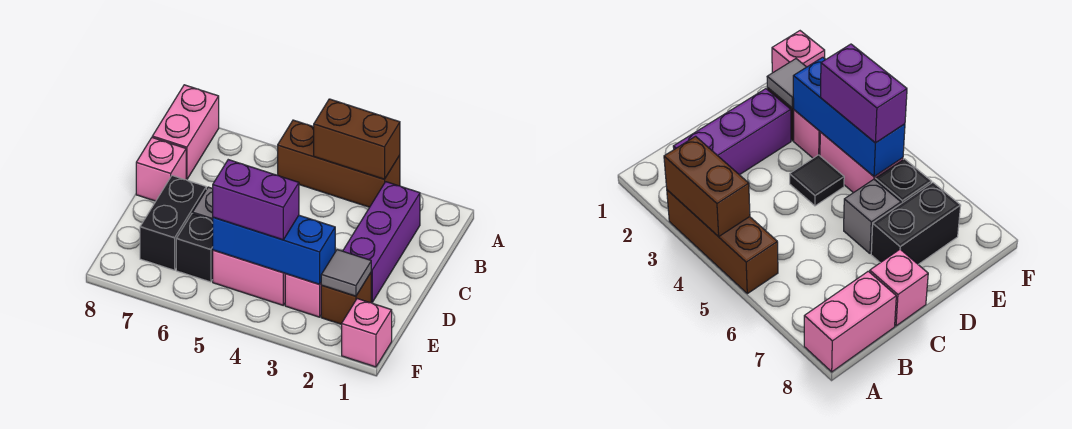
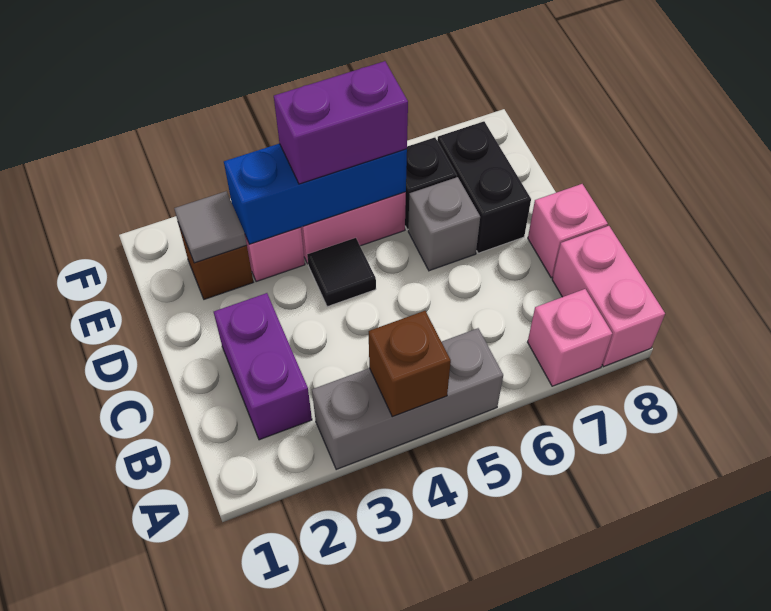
brown brick A3:A5 level 1 -> grey brick A3:A5 level 1
brown brick A3:A4 level 2 -> brown brick A4 level 2
purple brick B2:D2 level 1 -> purple brick B2:C2 level 1
pink brick F1 level 1 -> pink brick A7 level 1

